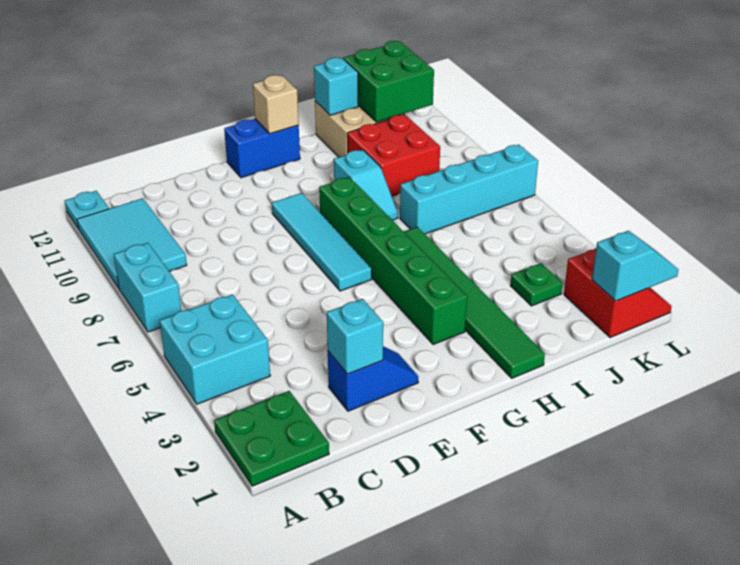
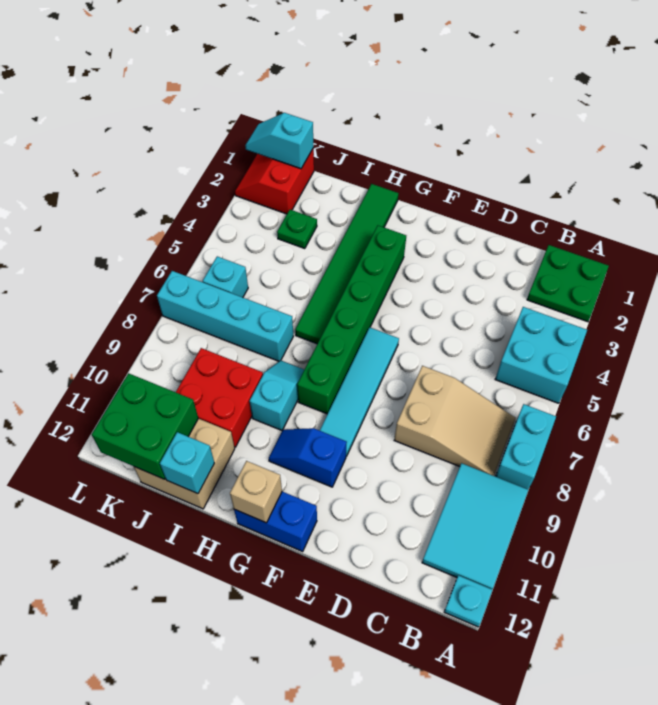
none -> tan slope B7:D8 level 1 top D
blue slope D2:E2 level 1 top D -> blue slope F10:G10 level 1 top F
cyan brick D2 level 2 -> cyan brick K6 level 1

